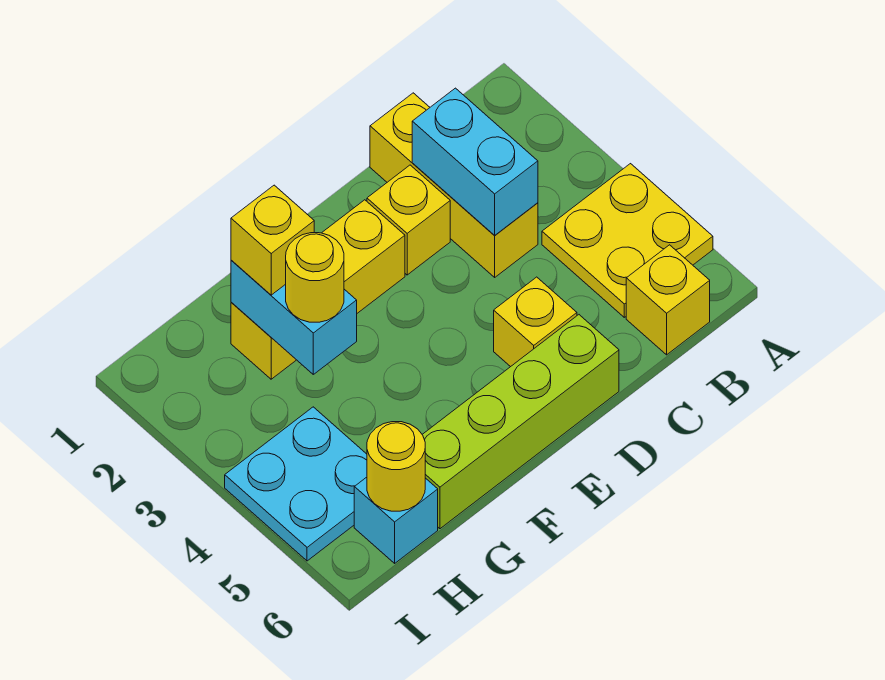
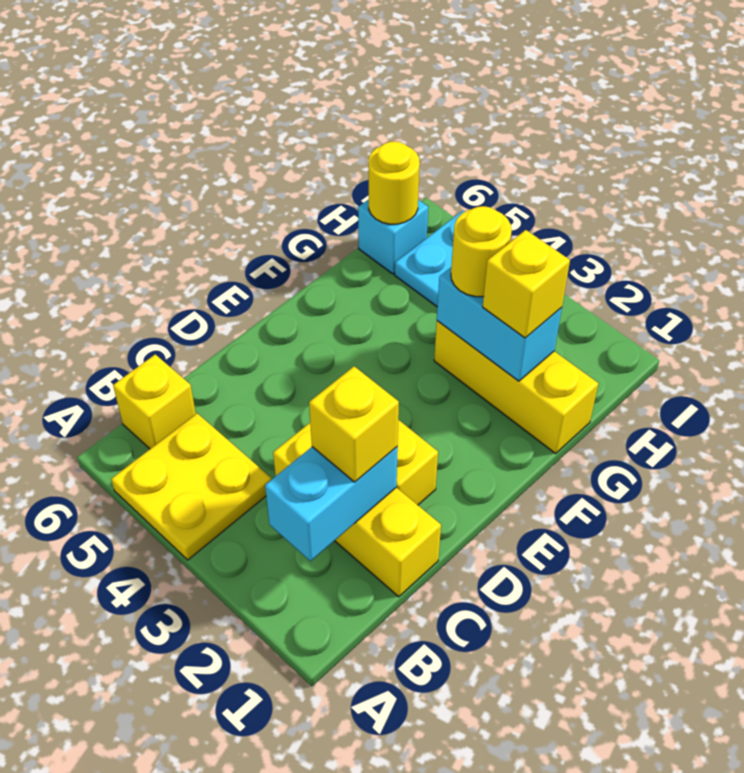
cyan brick C2:C3 level 2 -> cyan brick B2:C2 level 2
yellow brick D5 level 1 -> yellow brick C2 level 3
lime brick D6:G6 level 1 -> none
yellow brick E2:G2 level 1 -> yellow brick G1:G3 level 1

